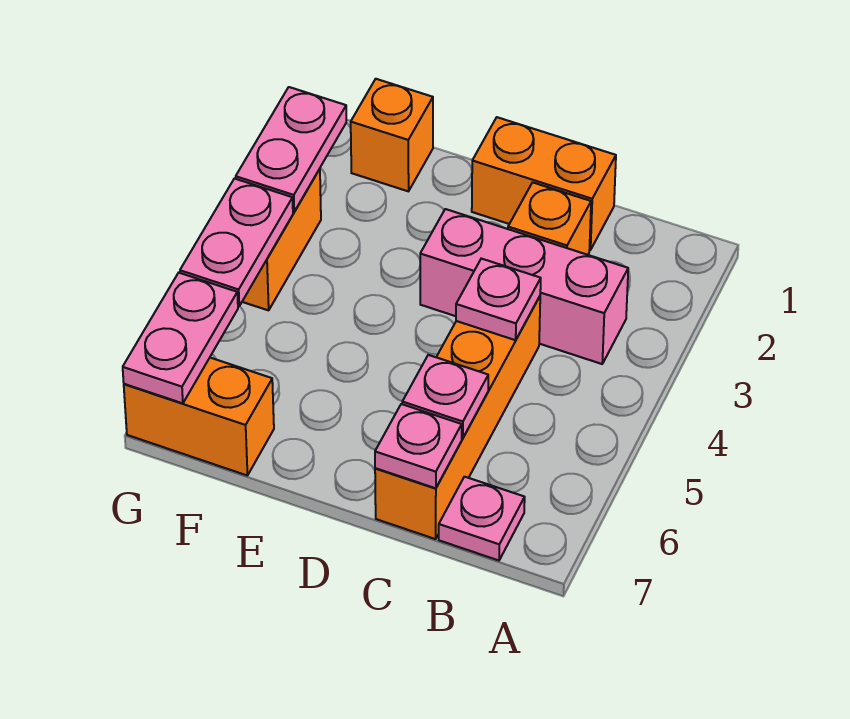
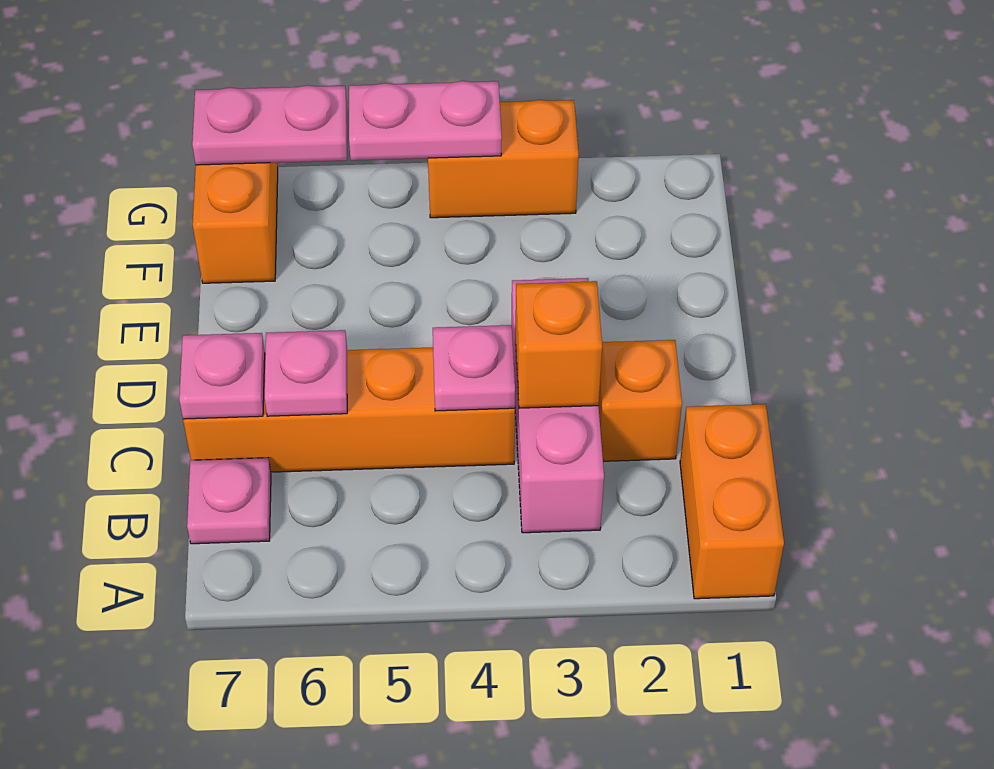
orange brick C1:D1 level 1 -> orange brick A1:B1 level 1
orange brick F1 level 1 -> orange brick C3 level 2
pink plate G2:G3 level 2 -> none

